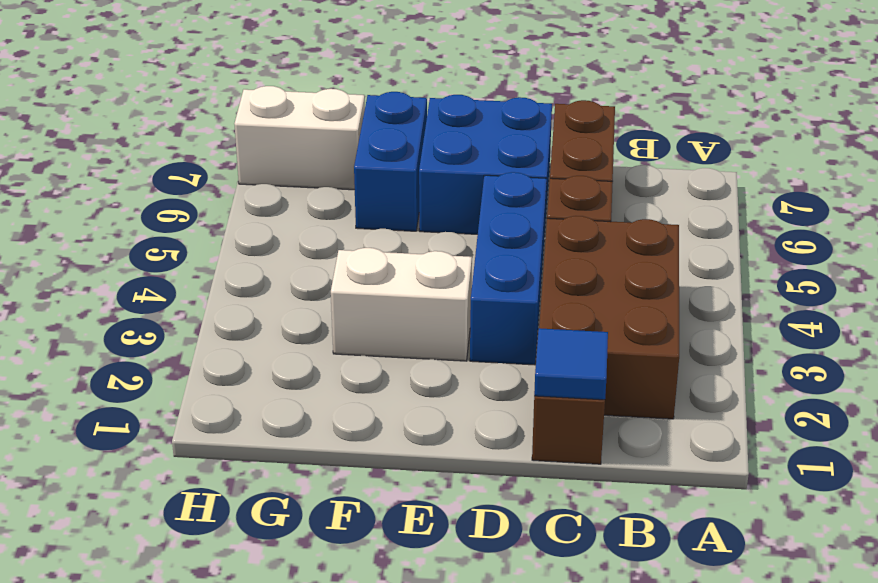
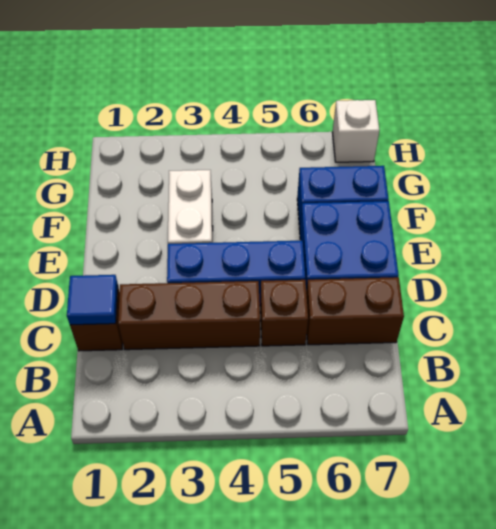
brown brick B2:C4 level 1 -> brown brick C2:C4 level 1
white brick G7:H7 level 1 -> white brick H7 level 1

